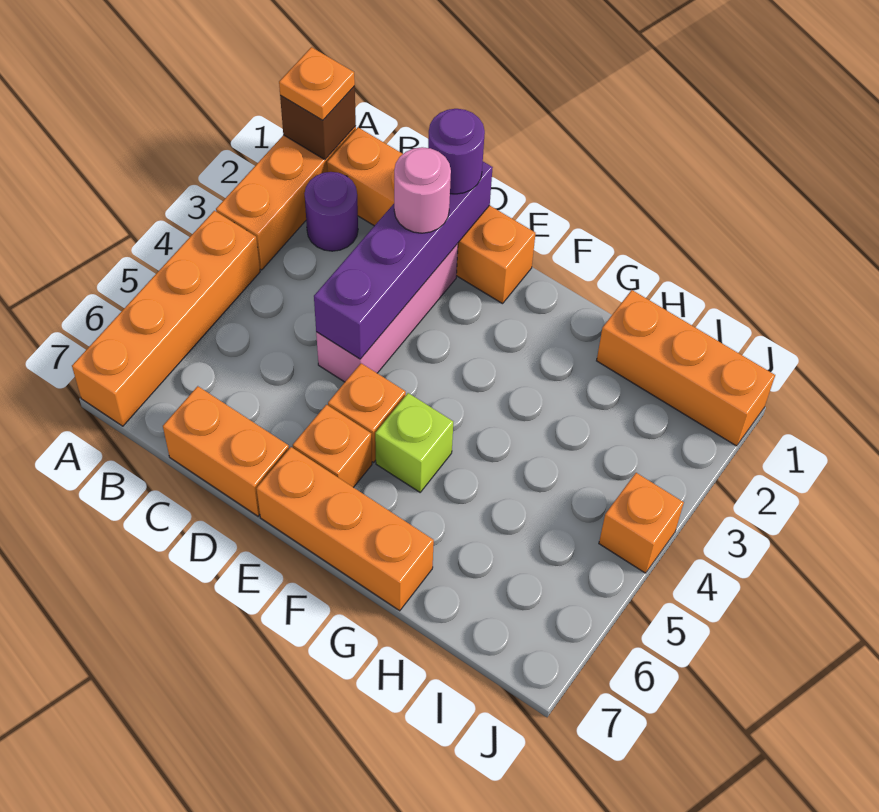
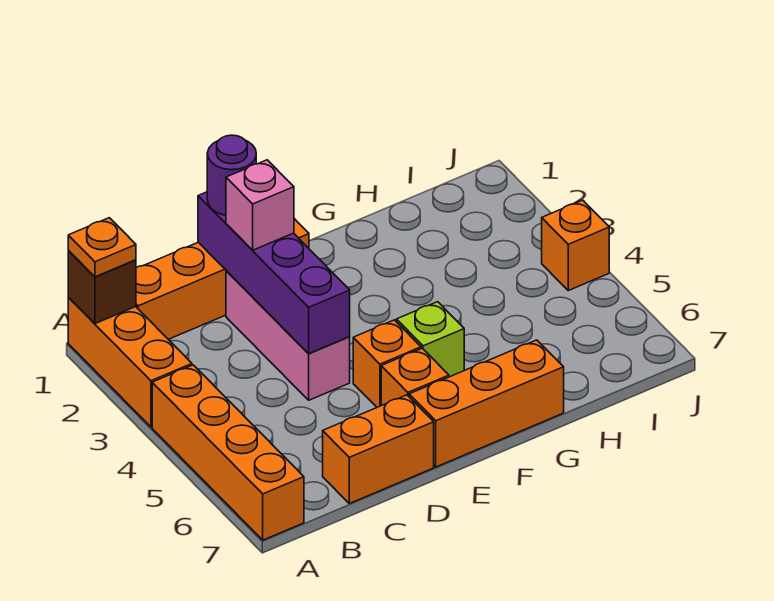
purple round brick B2 level 1 -> none
pink round brick D2 level 3 -> pink brick D2 level 3
orange brick H1:J1 level 1 -> none

